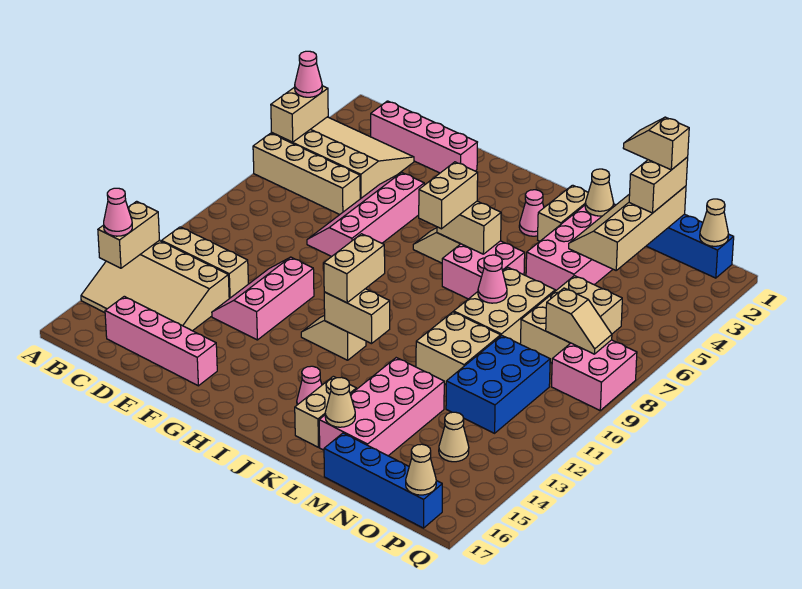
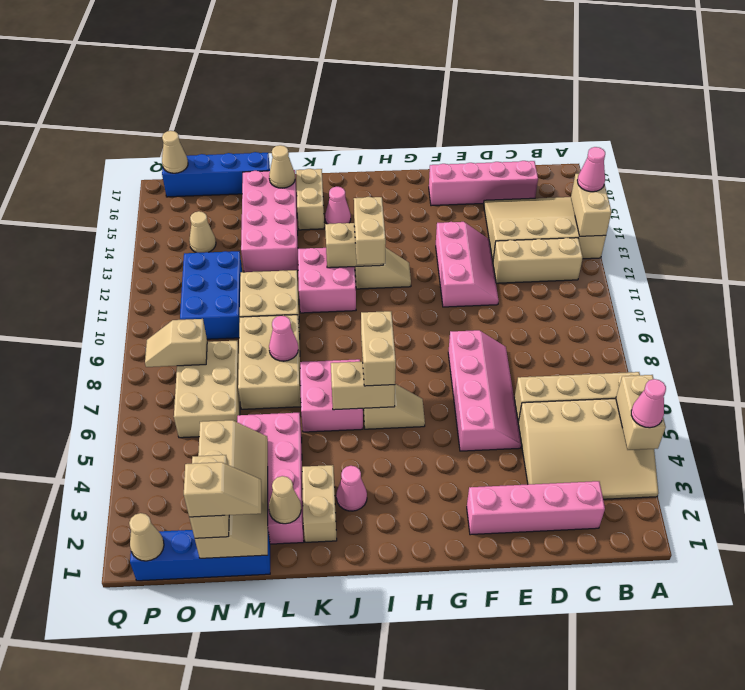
pink brick P8:Q9 level 1 -> pink brick J11:K12 level 1

